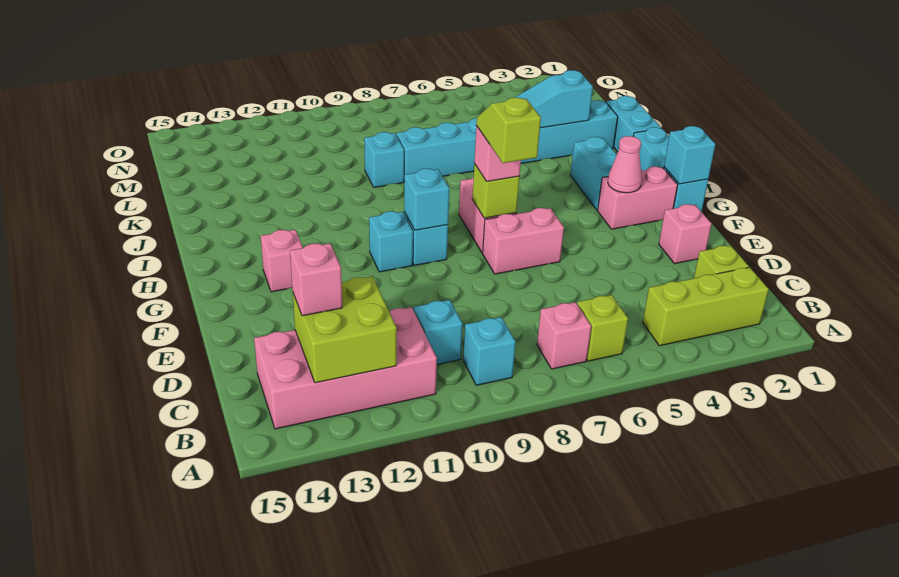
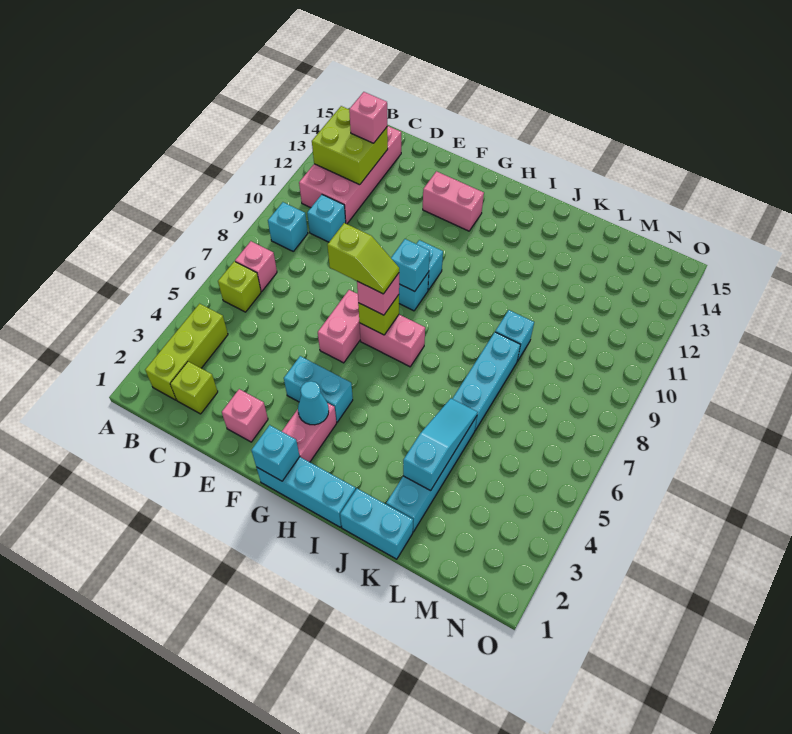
pink cone G3 level 2 -> cyan cone G3 level 2
pink brick G13 level 1 -> pink brick F13:G13 level 1
cyan brick H3:I3 level 1 -> cyan brick F4:G4 level 1

